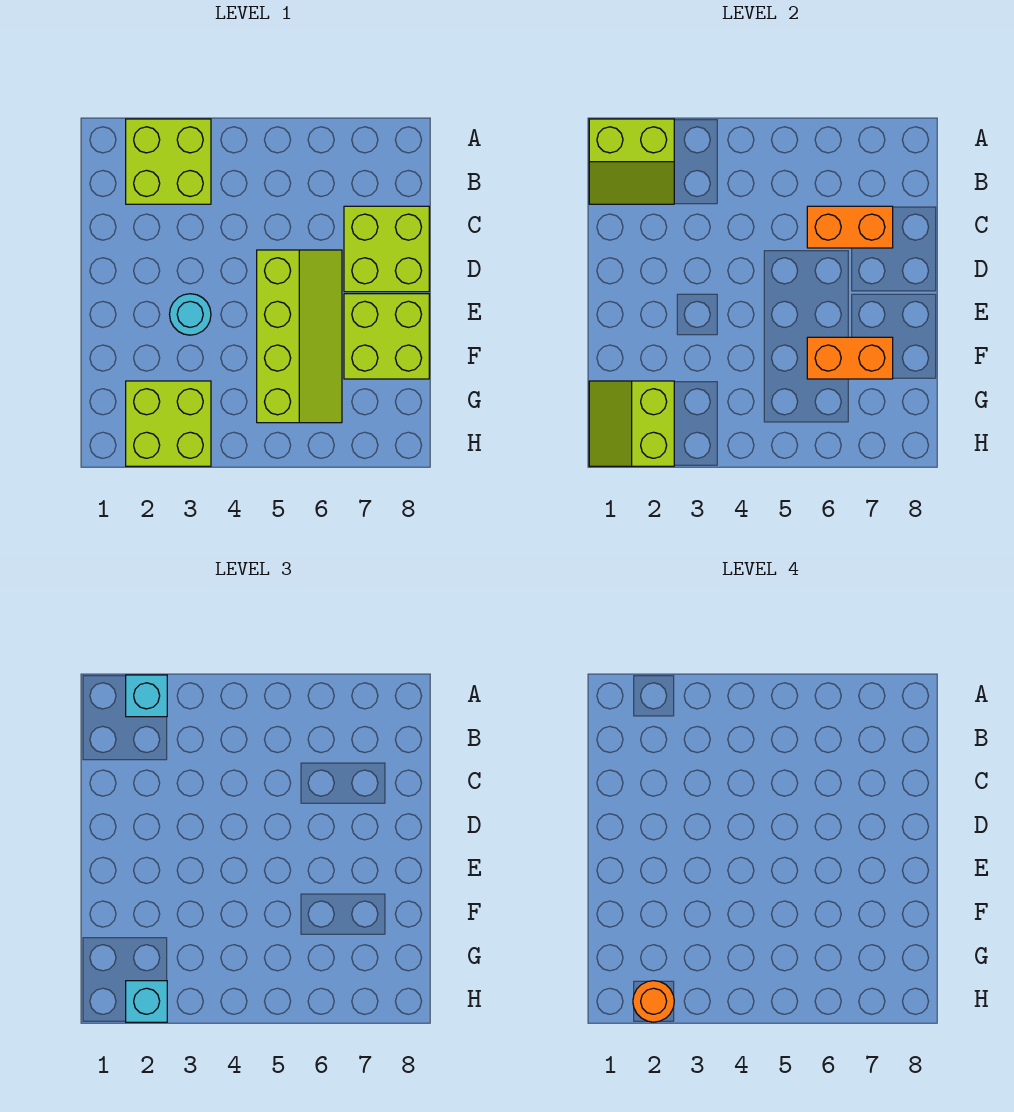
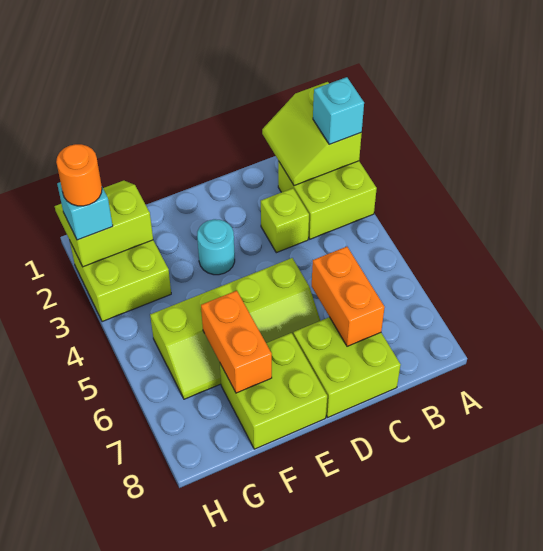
none -> lime brick C3 level 1

